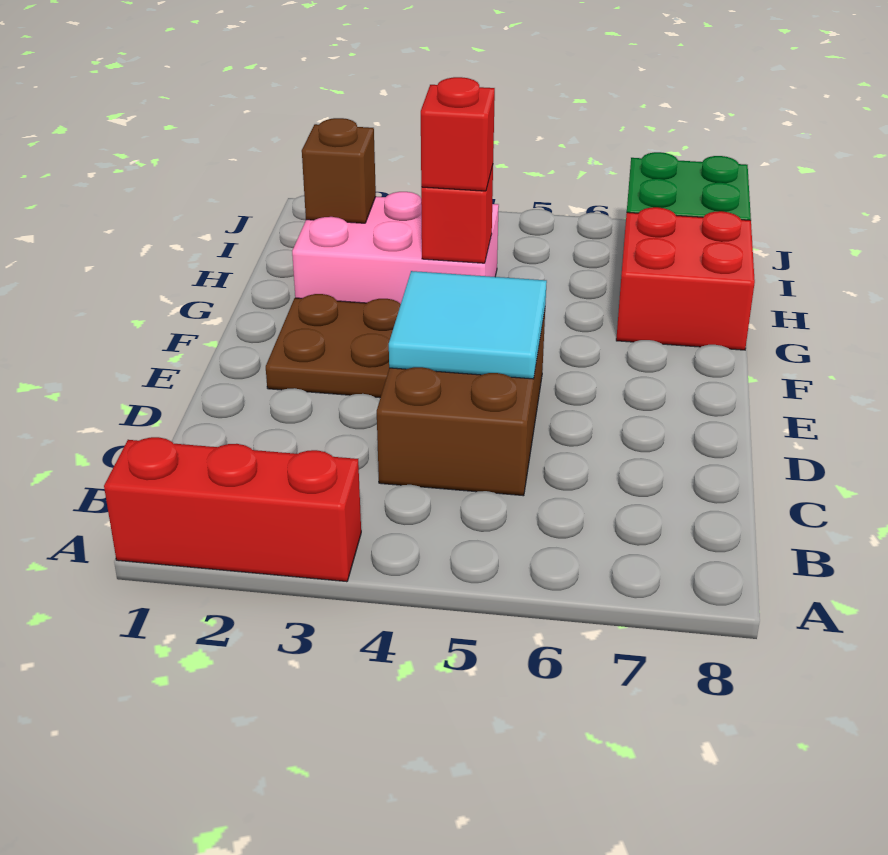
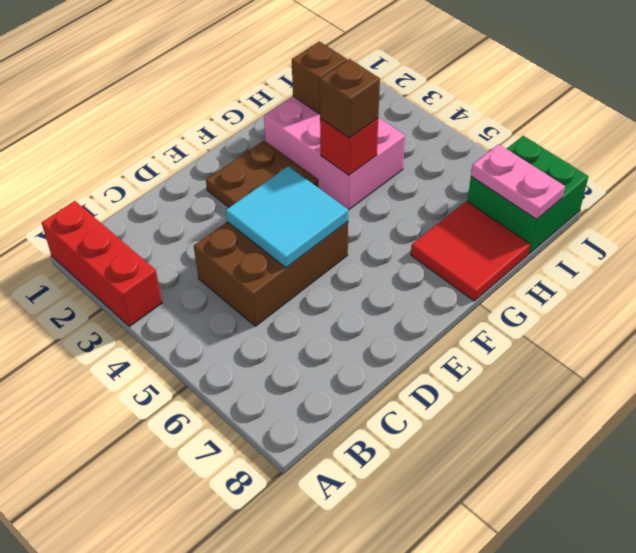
red brick G4 level 3 -> brown brick G4 level 3
red brick G7:H8 level 1 -> red tile G7:H8 level 1
none -> pink plate I7:I8 level 2

